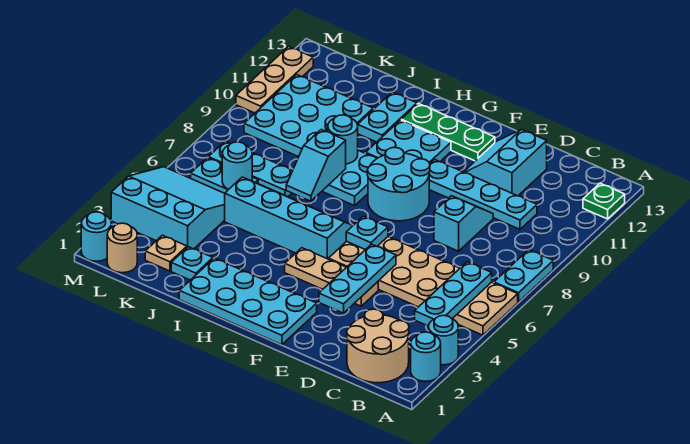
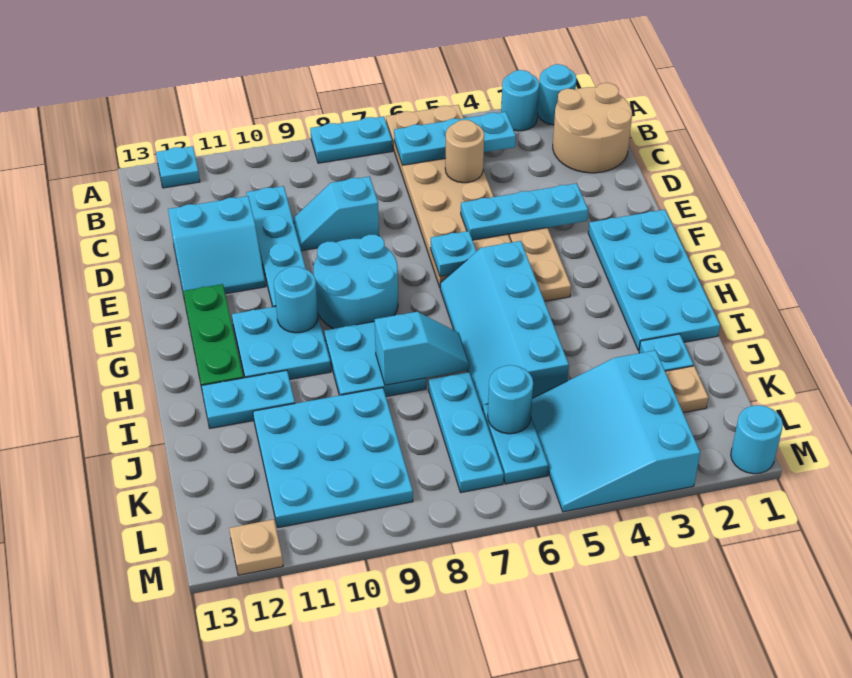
green plate A12 level 1 -> cyan plate A12 level 1
cyan round brick I9 level 2 -> cyan round brick G10 level 2
tan round brick L1 level 1 -> tan round brick C5 level 2
tan plate M10:M12 level 1 -> tan plate M12 level 1

